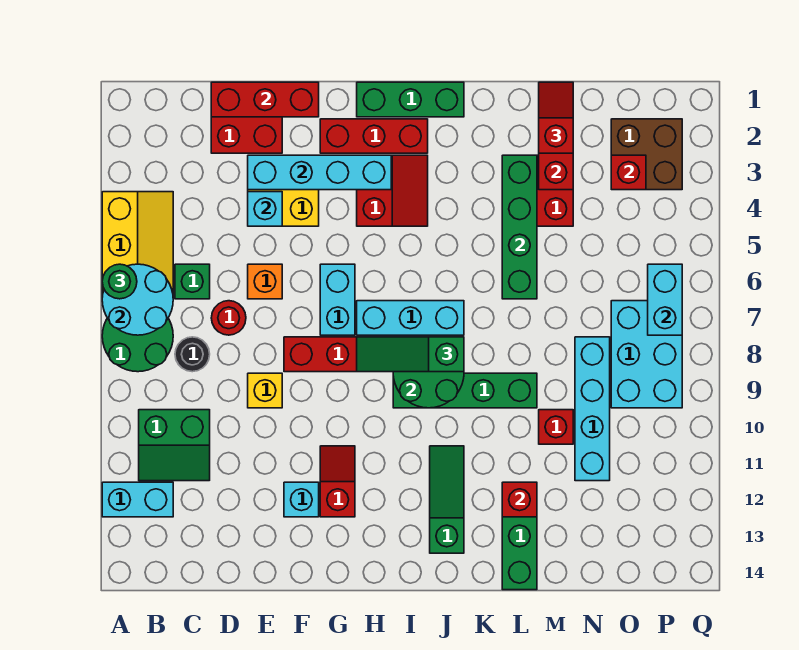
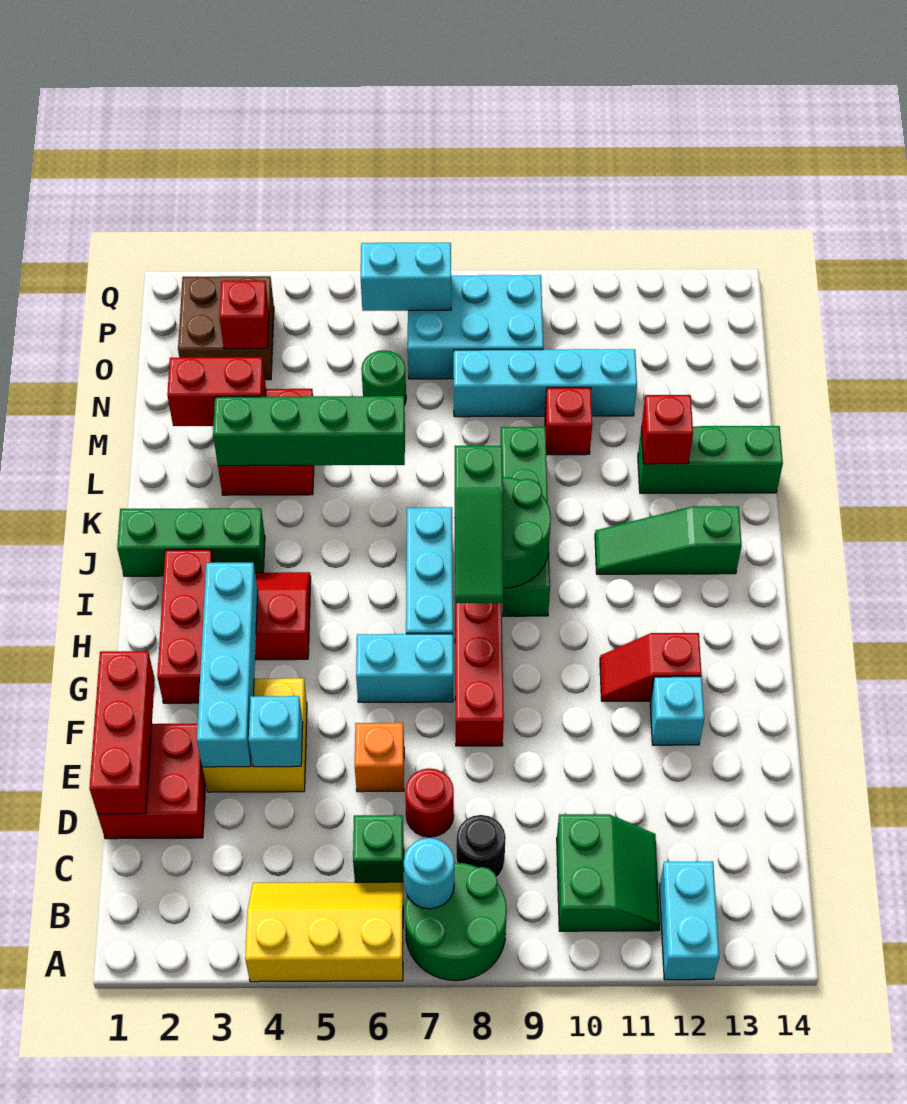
cyan round brick A6:B7 level 2 -> cyan round brick B7 level 2
green round brick A6 level 3 -> green round brick N6 level 1
yellow brick E9 level 1 -> none
green brick H1:J1 level 1 -> green brick J1:J3 level 1
red slope M1:M2 level 3 top 2 -> none

